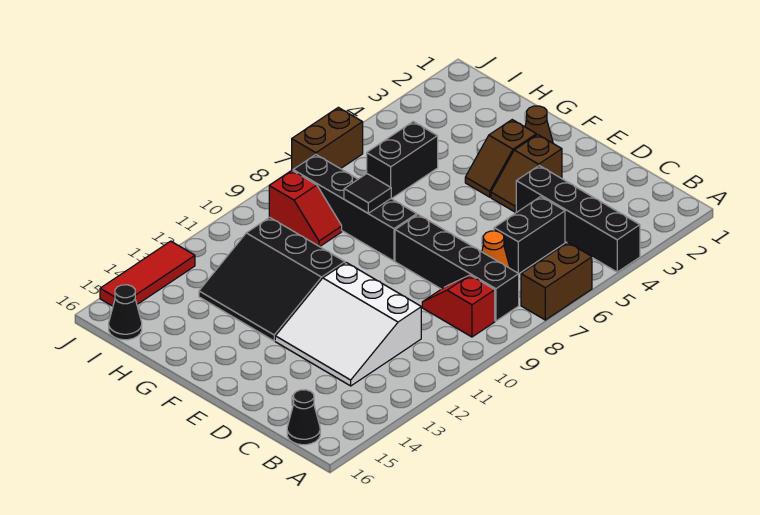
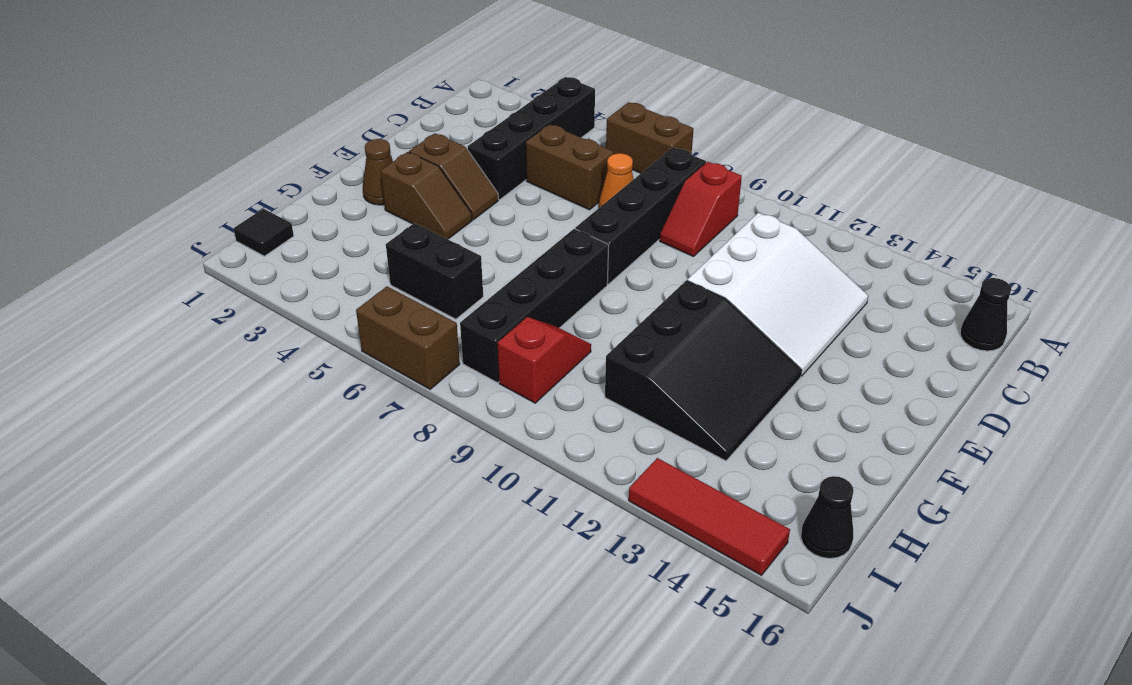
black brick C5:C6 level 1 -> brown brick C5:C6 level 1
black tile G8 level 2 -> black tile I1 level 1

